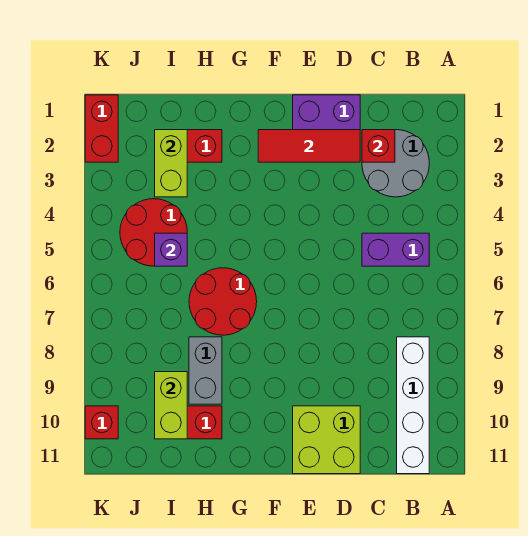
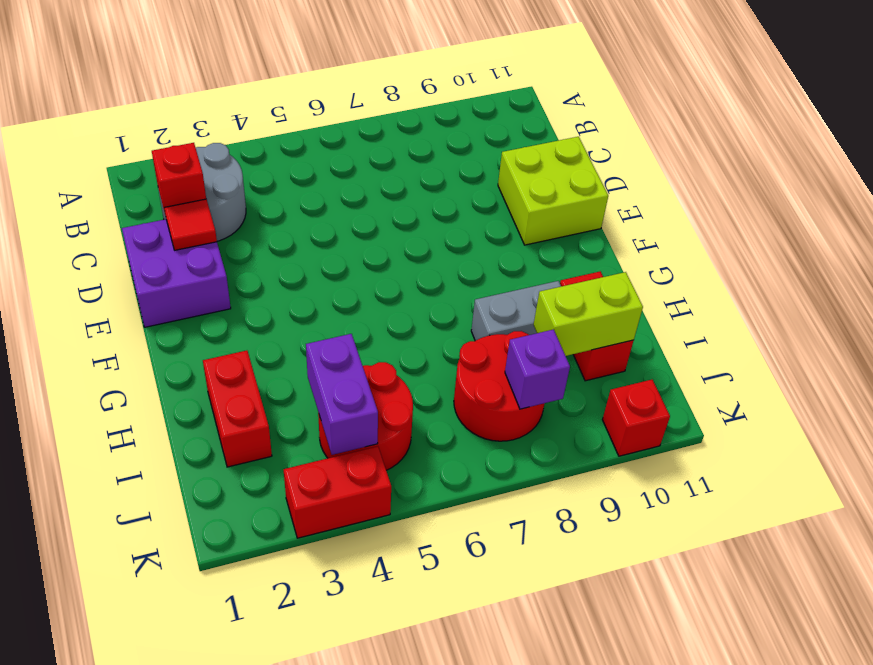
purple brick B5:C5 level 1 -> purple brick I4:J4 level 2
white brick B8:B11 level 1 -> none
red tile D2:F2 level 2 -> red tile D2 level 2
red round brick G6:H7 level 1 -> red round brick I7:J8 level 1
lime brick I2:I3 level 2 -> none
purple brick I5 level 2 -> purple brick J8 level 2
red brick K1:K2 level 1 -> red brick K3:K4 level 1

